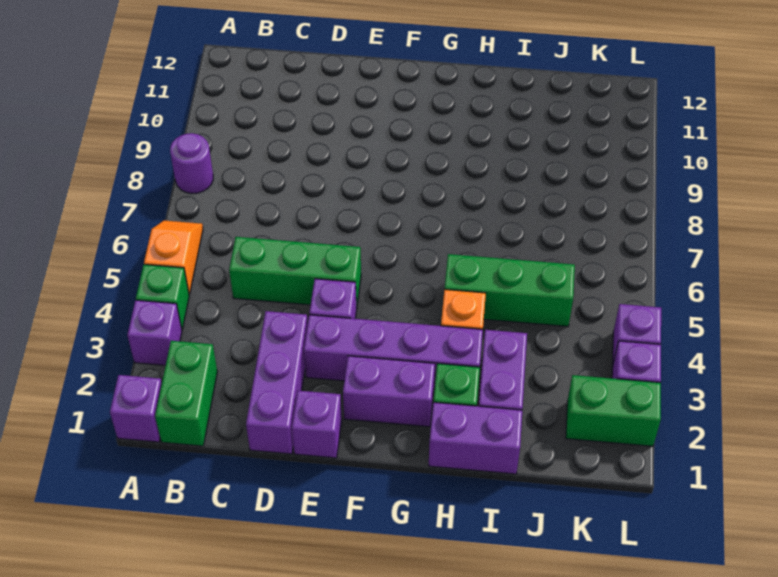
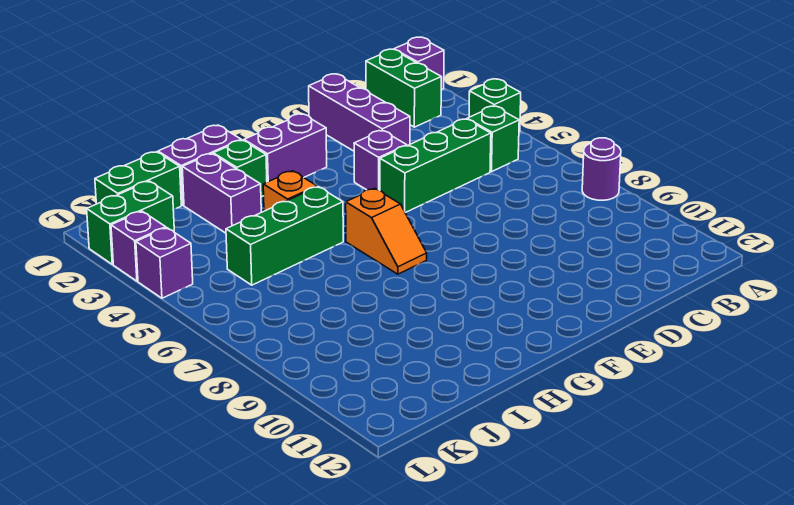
purple brick A3 level 1 -> none
orange slope A5:A6 level 1 top 5 -> orange slope G6:G7 level 1 top 6
none -> green brick B5 level 1
purple brick E1 level 1 -> none
purple brick E3:H3 level 1 -> none
none -> green brick J1:K1 level 1

